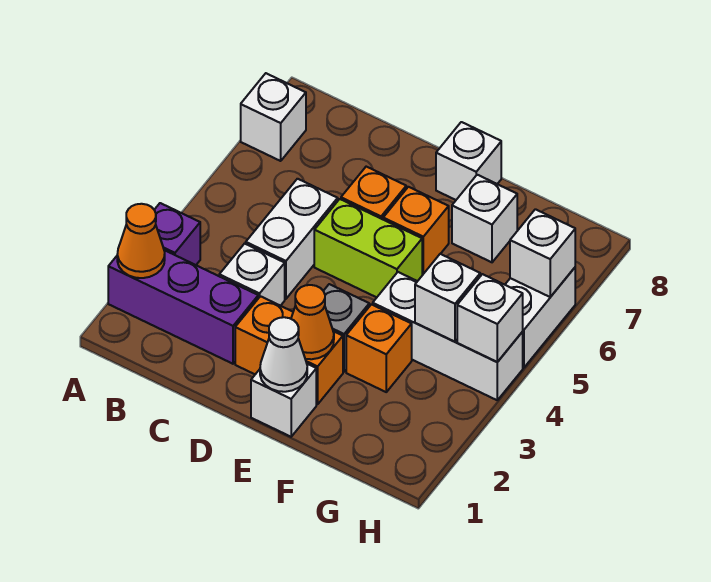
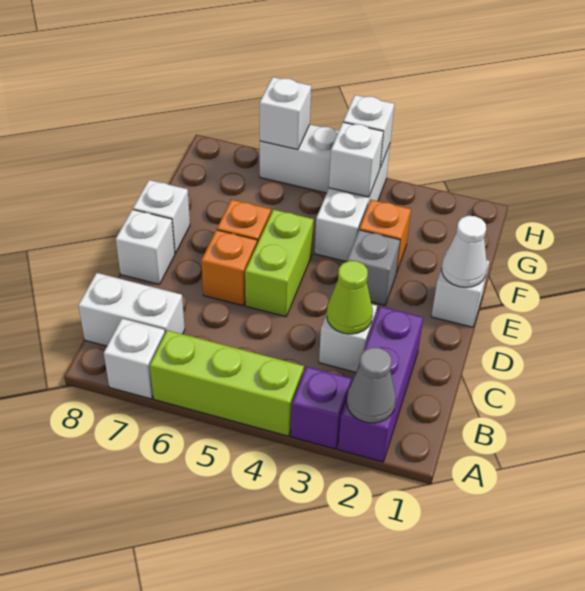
orange cone A2 level 2 -> grey cone A2 level 2
none -> lime brick A4:A6 level 1
none -> lime cone C3 level 2
white brick C4:C5 level 1 -> white brick B7:B8 level 1
orange brick D2:E2 level 1 -> none
orange cone E2 level 2 -> none
white brick F7 level 1 -> white brick D8 level 1

